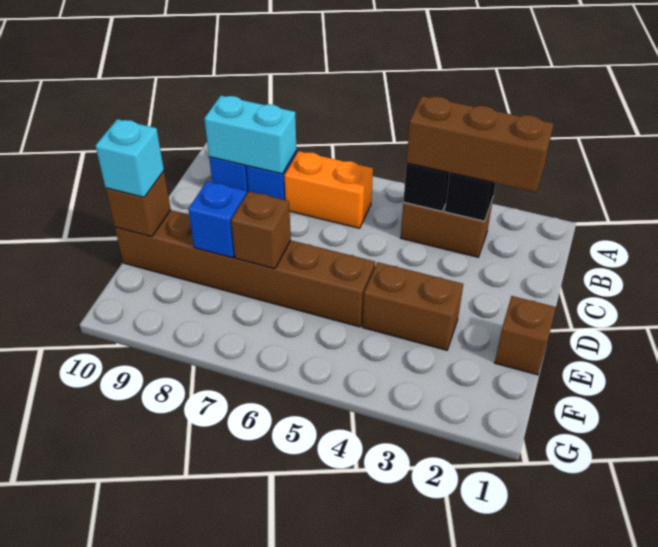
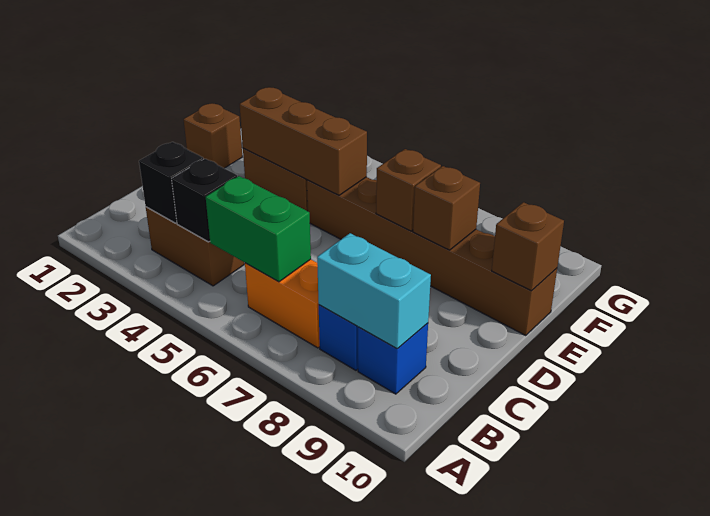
brown brick B2:B4 level 3 -> brown brick E3:E5 level 2
none -> green brick B5:B6 level 2
blue brick E8 level 2 -> brown brick E8 level 2
cyan brick E10 level 3 -> none

